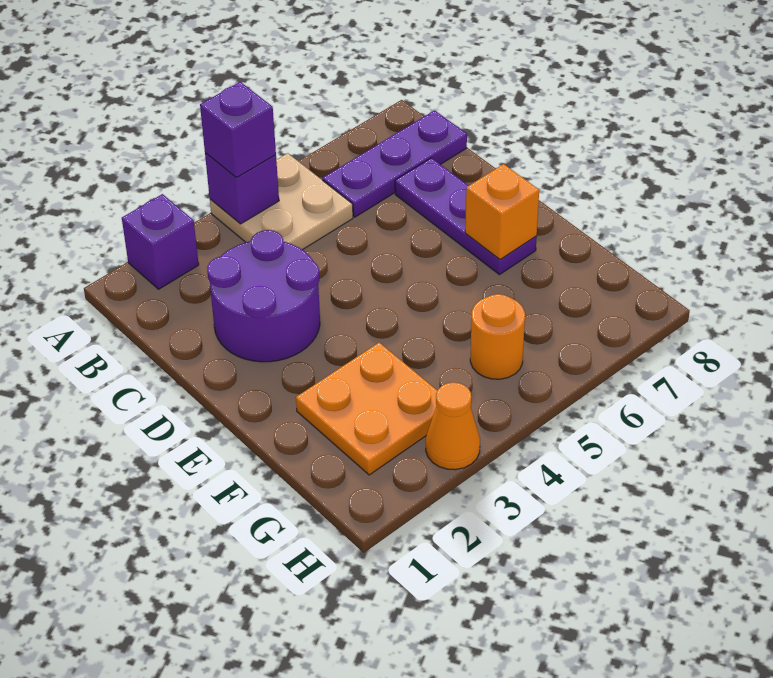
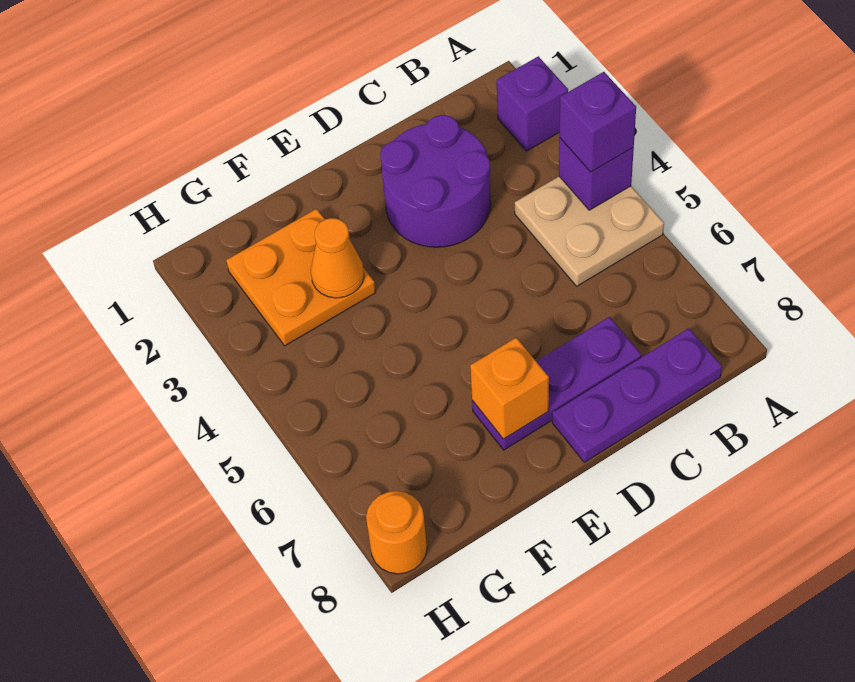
purple plate B6:B8 level 1 -> purple plate B8:D8 level 1
orange round brick G5 level 1 -> orange round brick H8 level 1
orange cone H3 level 1 -> orange cone F3 level 2

